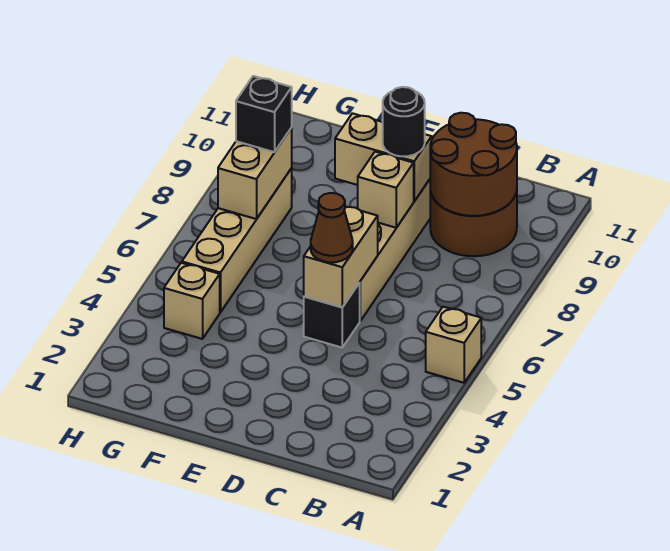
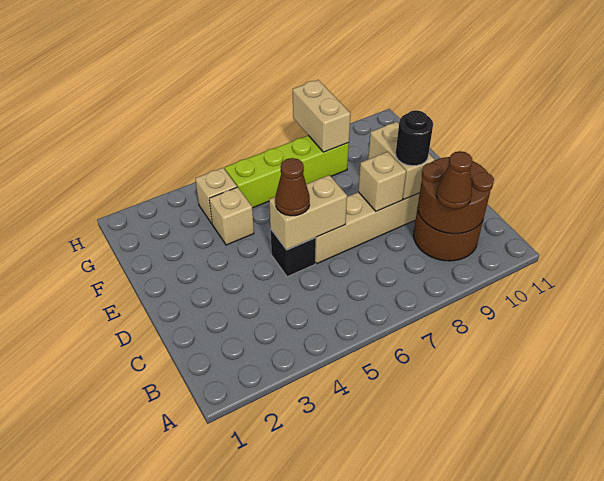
tan brick A5 level 1 -> tan brick F4 level 1
none -> brown cone B9 level 3
tan brick G5:G8 level 1 -> lime brick G5:G8 level 1
tan brick G7:G8 level 2 -> tan brick G8:H8 level 2
black brick G8 level 3 -> none

